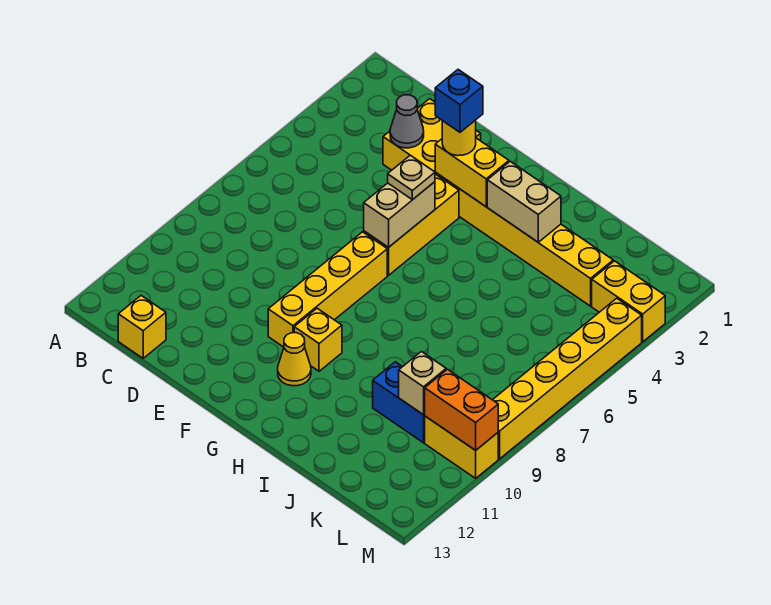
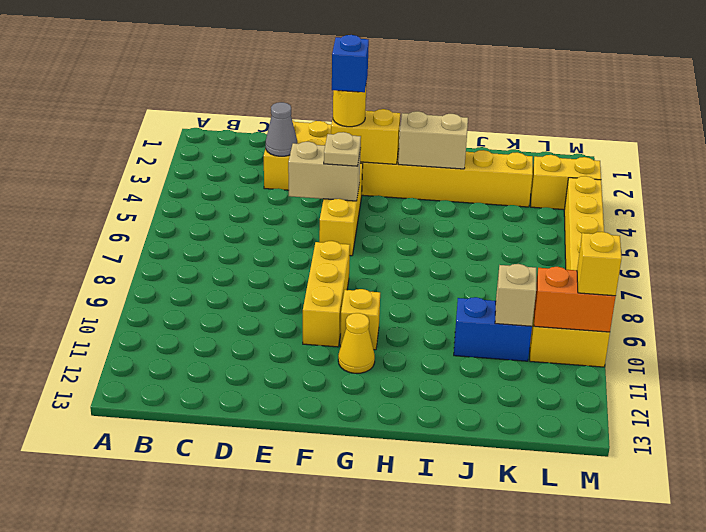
yellow brick C13 level 1 -> yellow brick M10 level 3
tan brick F5:F6 level 2 -> tan brick E5:F5 level 2
yellow brick F7:F10 level 1 -> yellow brick F8:F10 level 1

